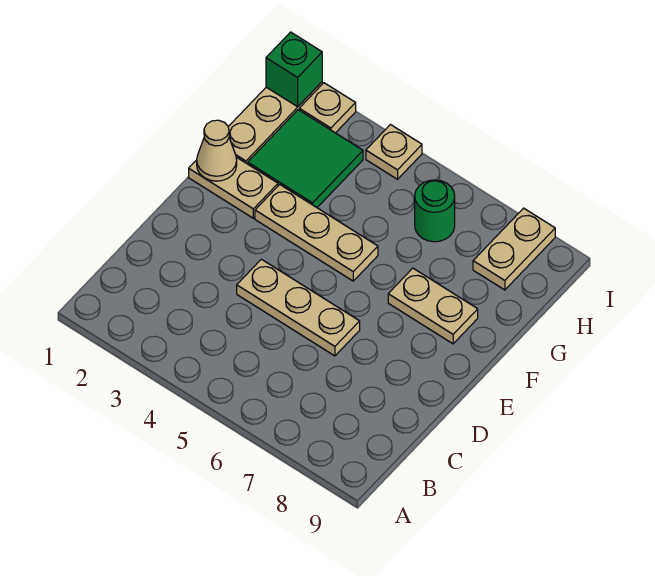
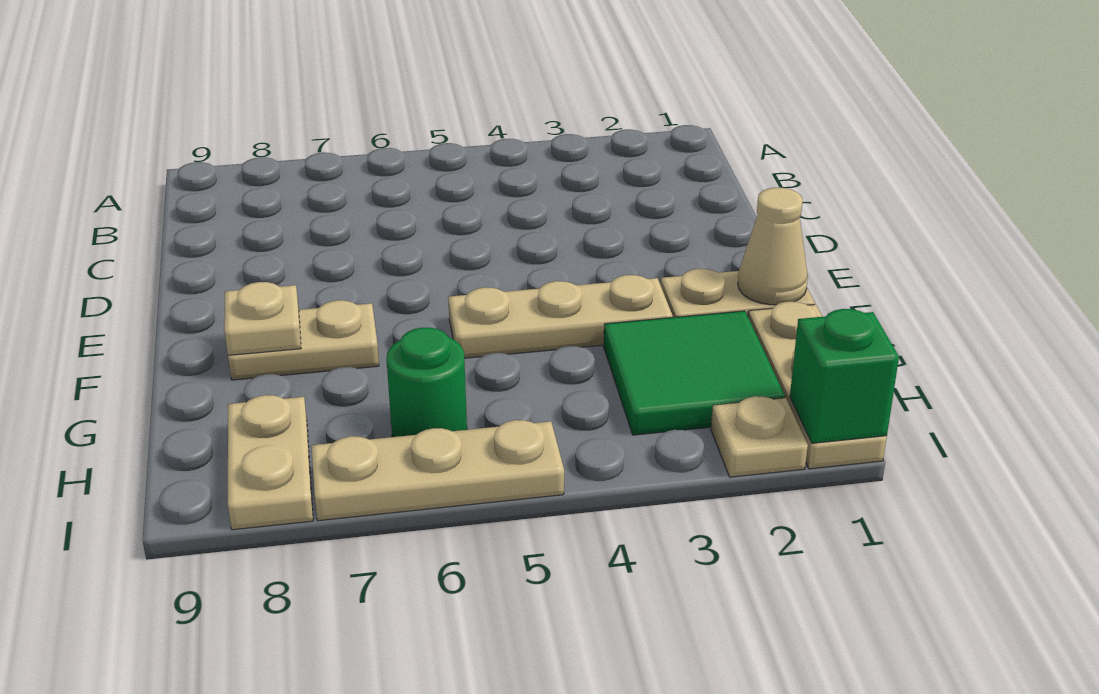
tan plate D4:D6 level 1 -> tan plate I5:I7 level 1
tan plate I4 level 1 -> tan plate F8 level 2

